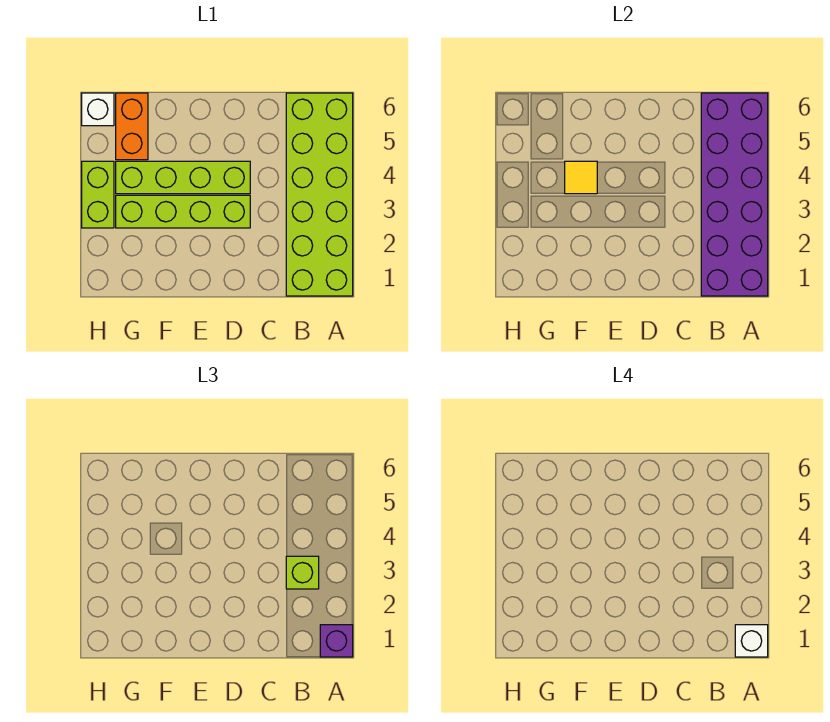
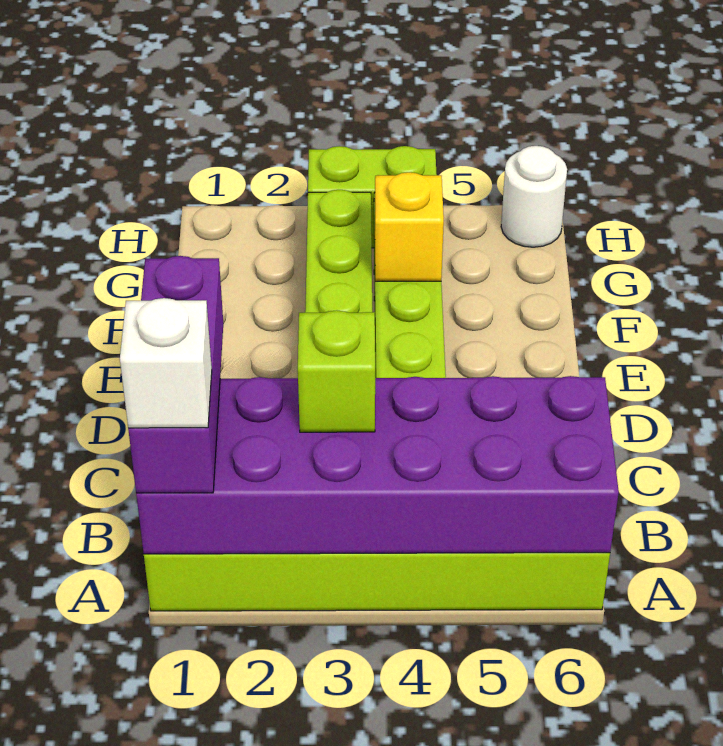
purple brick A1 level 3 -> purple brick A1:C1 level 3
yellow tile F4 level 2 -> yellow brick F4 level 2
orange brick G5:G6 level 1 -> none
white brick H6 level 1 -> white round brick H6 level 1

